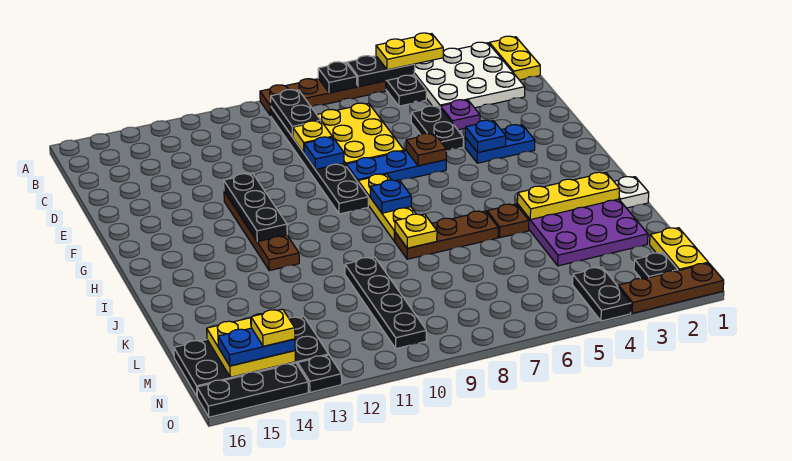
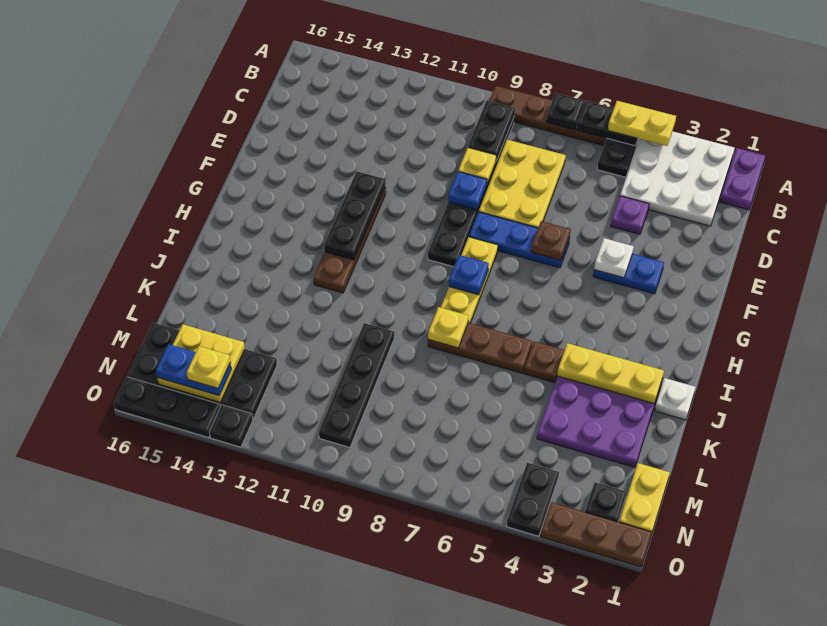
yellow plate A1:B1 level 1 -> purple plate A1:B1 level 1
black plate D5:E5 level 1 -> none
blue plate F4 level 2 -> white plate F4 level 2

